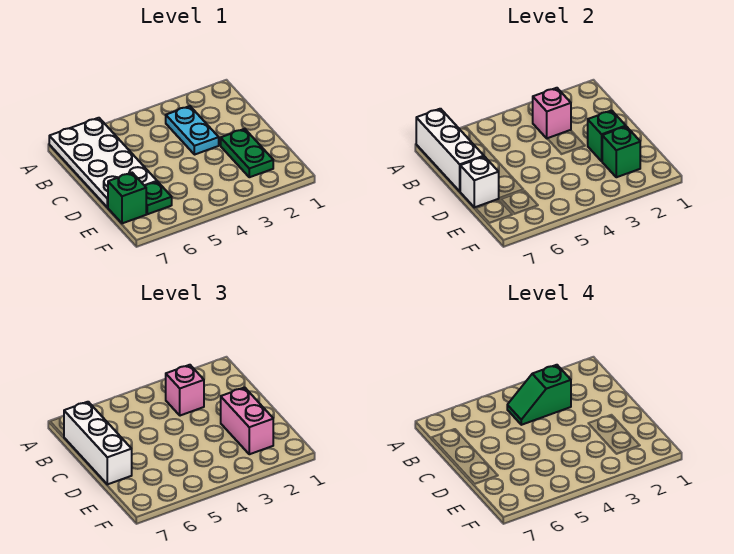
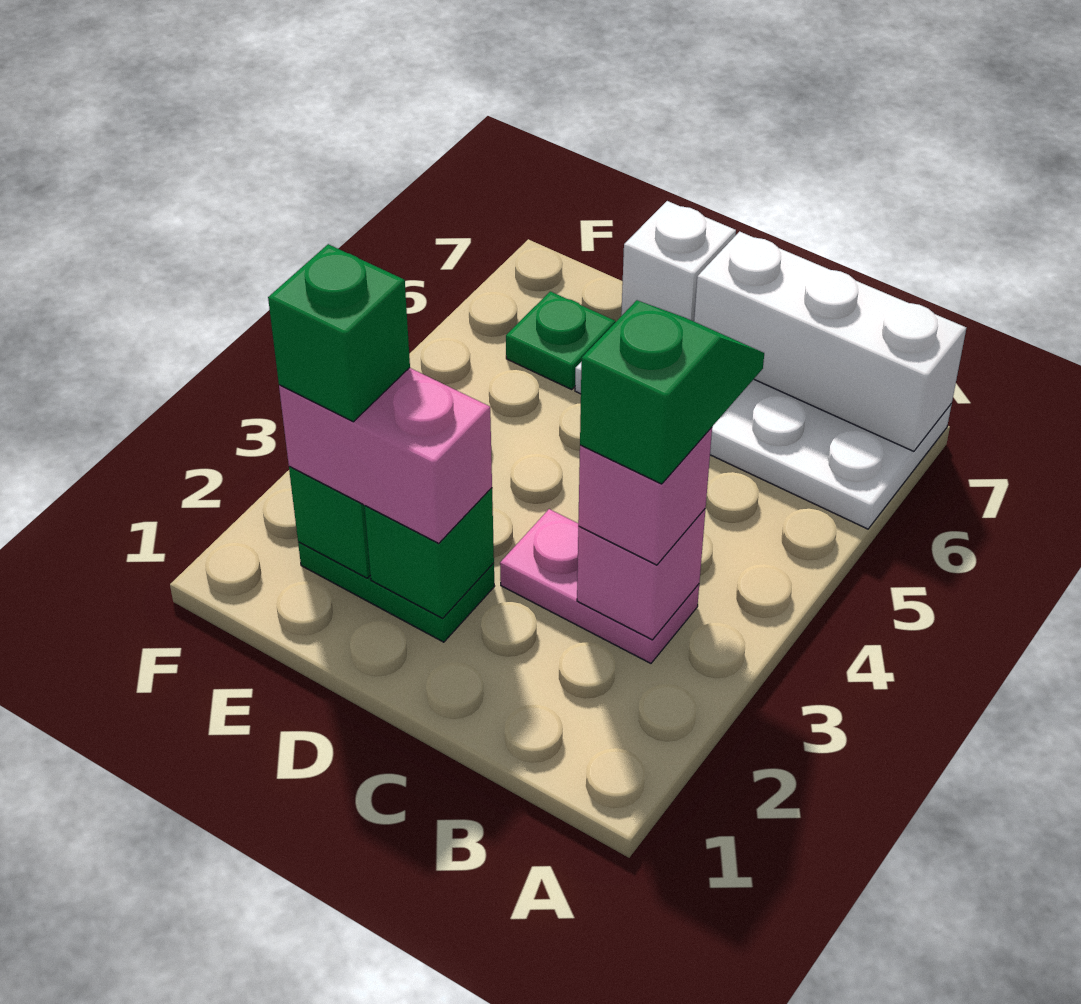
cyan plate B3:C3 level 1 -> pink plate B3:C3 level 1
white brick B7:D7 level 3 -> none
green brick E7 level 1 -> green brick E2 level 4

